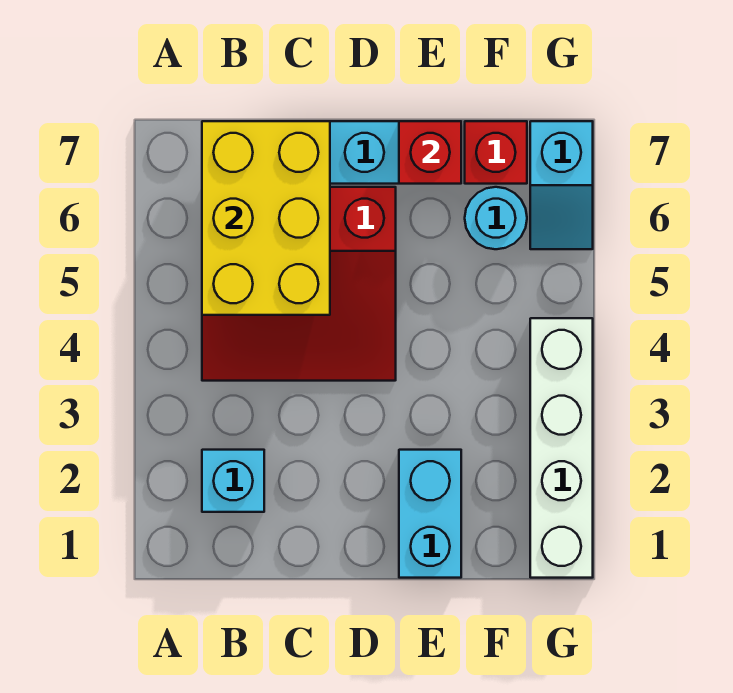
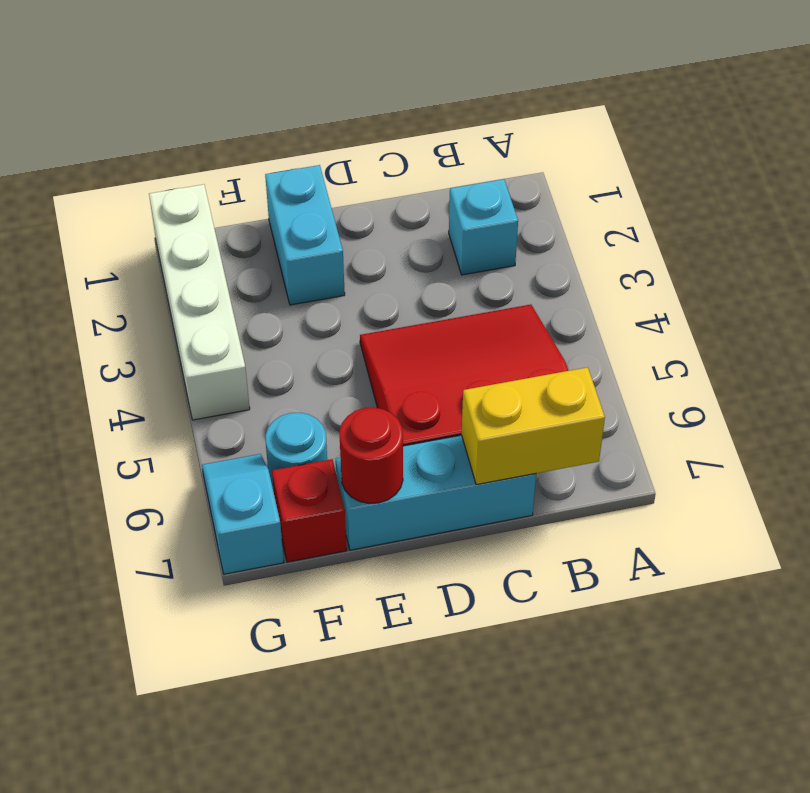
yellow brick B5:C7 level 2 -> yellow brick B7:C7 level 2
red brick E7 level 2 -> red round brick E7 level 2

